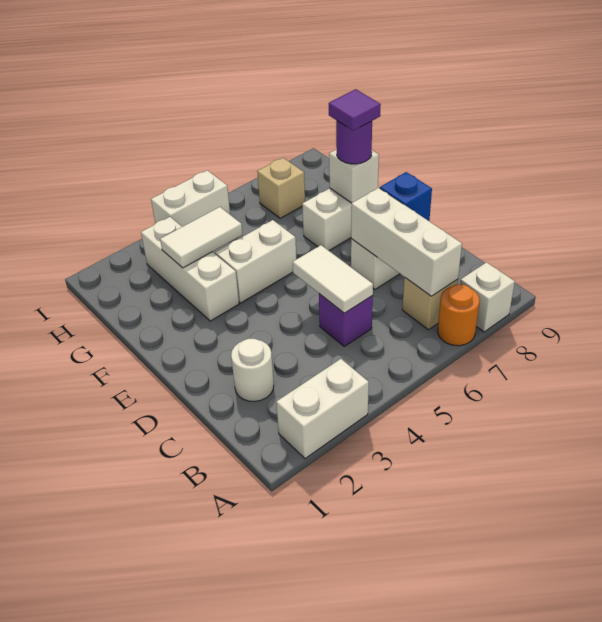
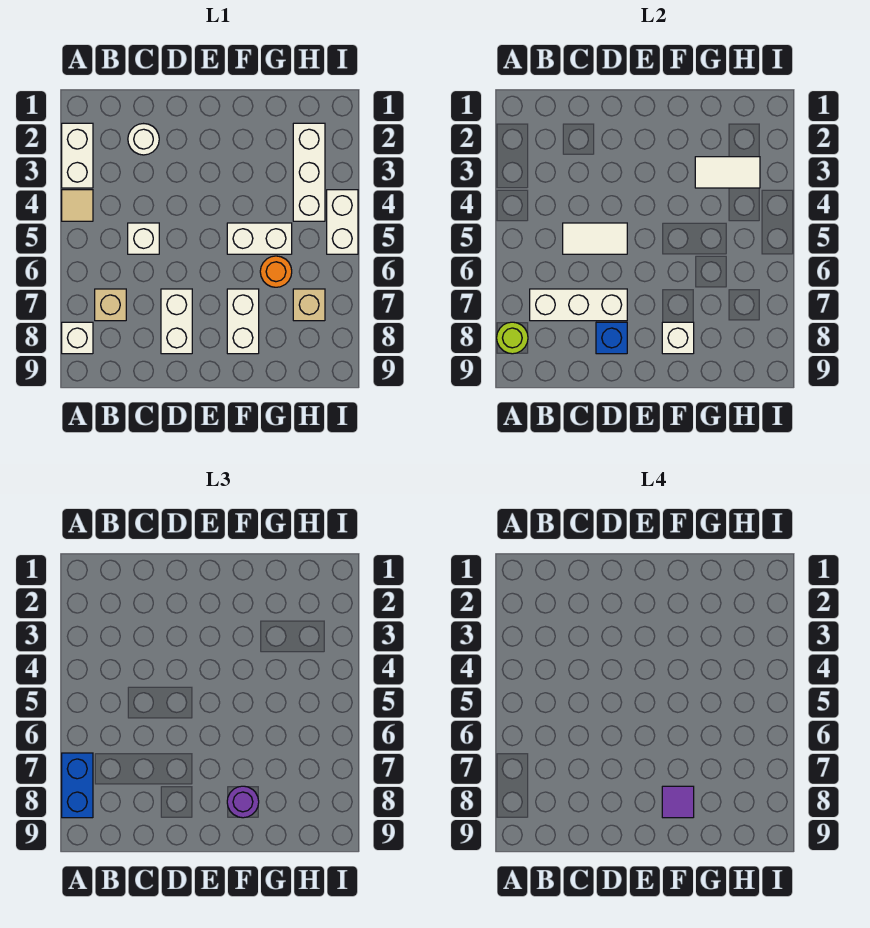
none -> tan tile A4 level 1
orange round brick A7 level 1 -> orange round brick G6 level 1
none -> blue brick A7:A8 level 3
none -> lime round brick A8 level 2
purple brick C5 level 1 -> white brick C5 level 1
white brick F3:H3 level 1 -> white brick H2:H4 level 1
white brick F4:F5 level 1 -> white brick F5:G5 level 1
white tile G3:G4 level 2 -> white tile G3:H3 level 2

